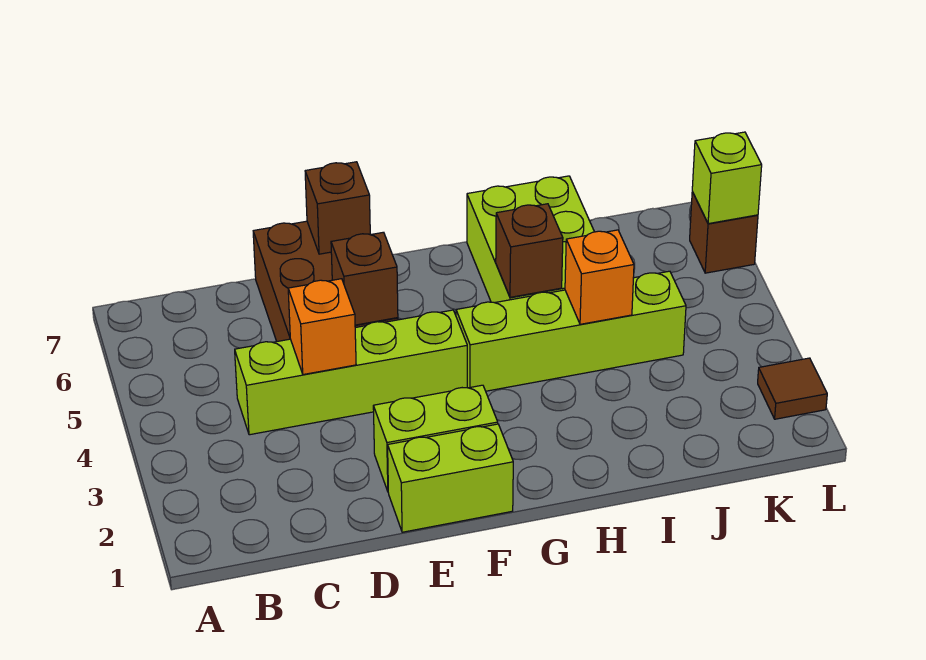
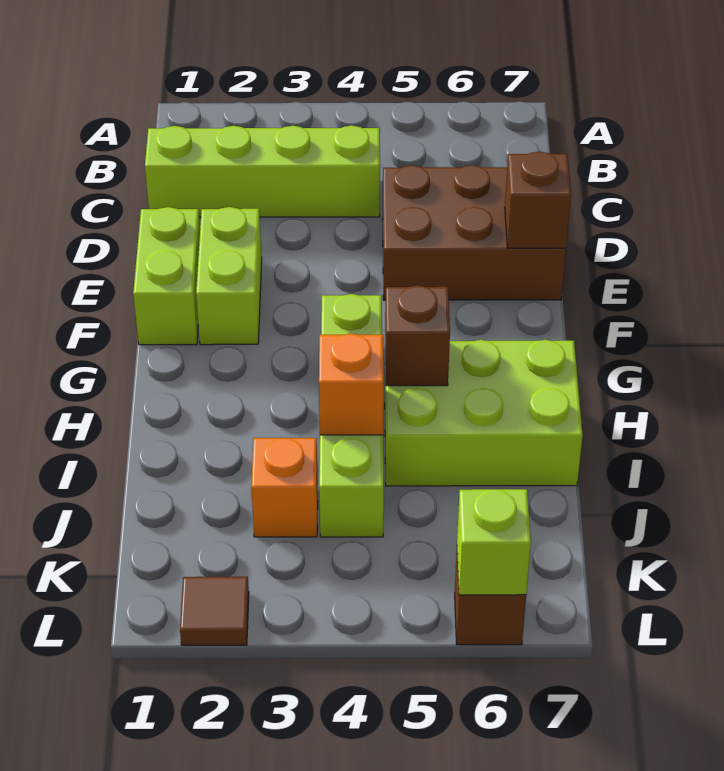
lime brick C4:F4 level 1 -> lime brick C1:C4 level 1
orange brick D4 level 2 -> orange brick J3 level 1
brown brick E5 level 2 -> none

